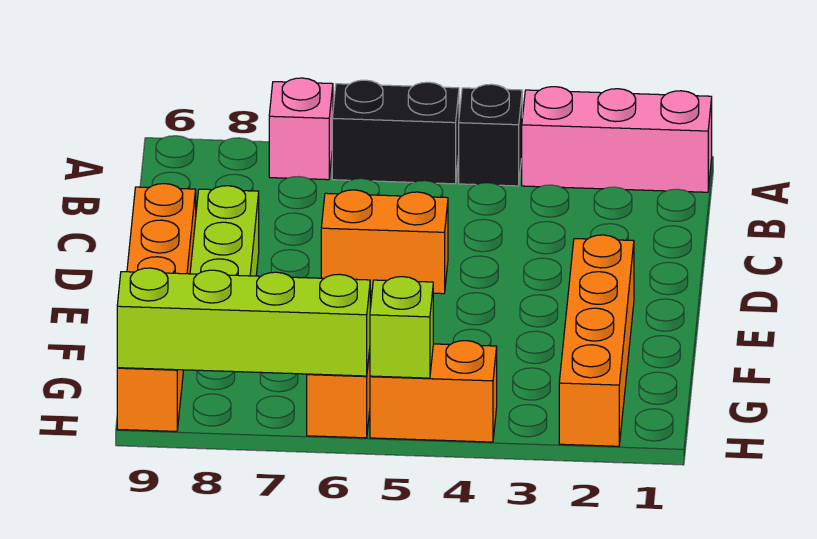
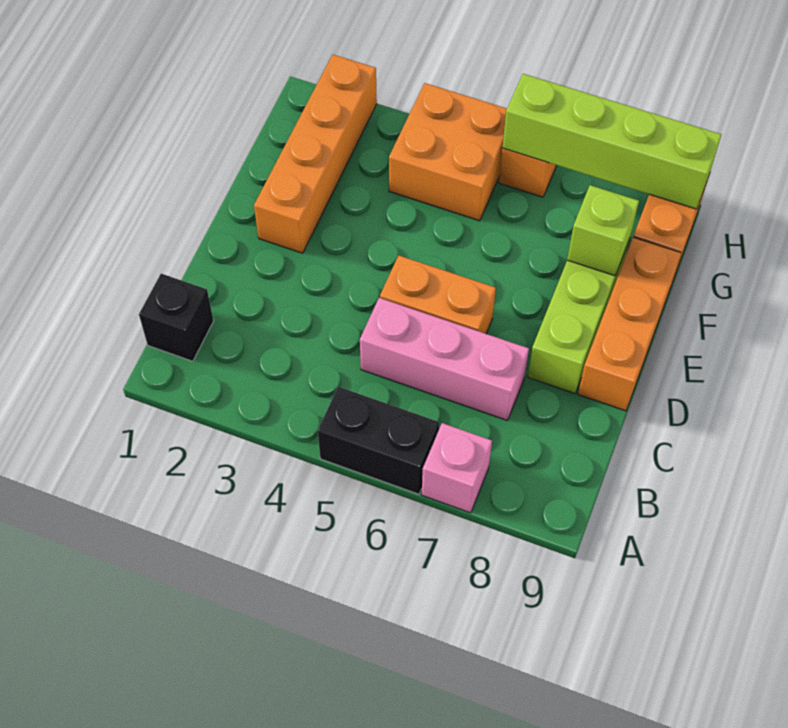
pink brick A1:A3 level 1 -> pink brick C5:C7 level 1
black brick A4 level 1 -> black brick B1 level 1
orange brick H4:H5 level 1 -> orange brick G4:H5 level 1
lime brick H5 level 2 -> lime brick F8 level 2

